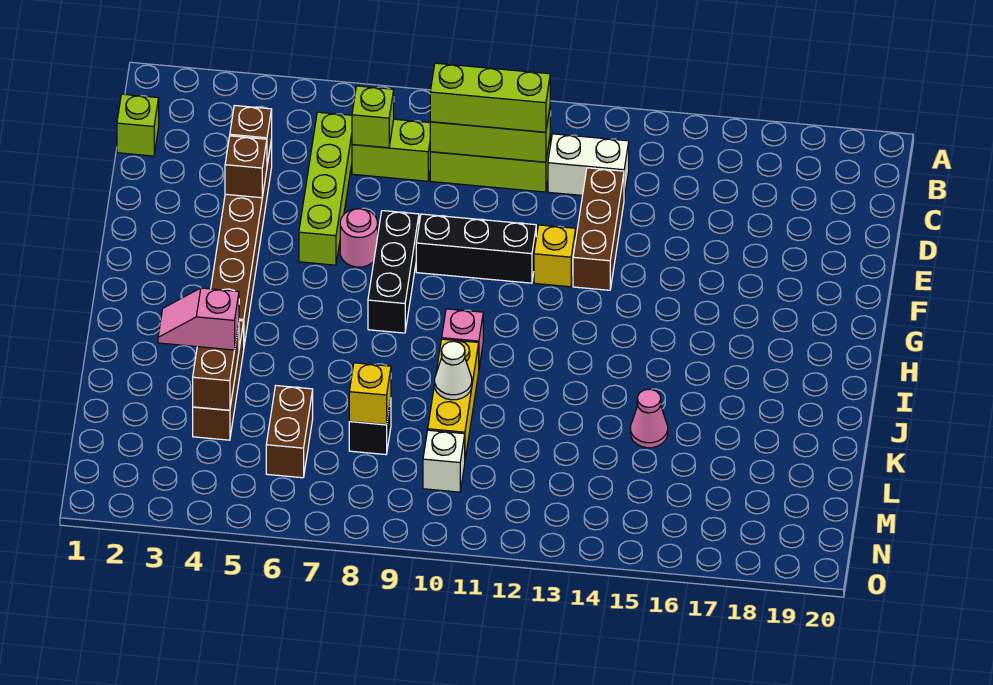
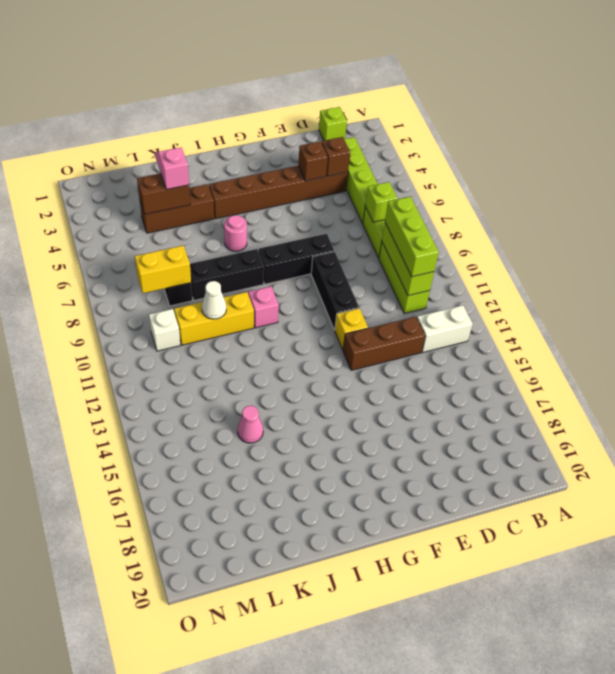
lime brick C6:F6 level 1 -> lime brick C3:C6 level 1
white brick C12:C13 level 1 -> white brick B13:C13 level 1
pink round brick F7 level 1 -> pink round brick I6 level 1
none -> black brick I8:K8 level 1
brown brick L6:M6 level 1 -> none
yellow brick L8 level 2 -> yellow brick L8:M8 level 2

